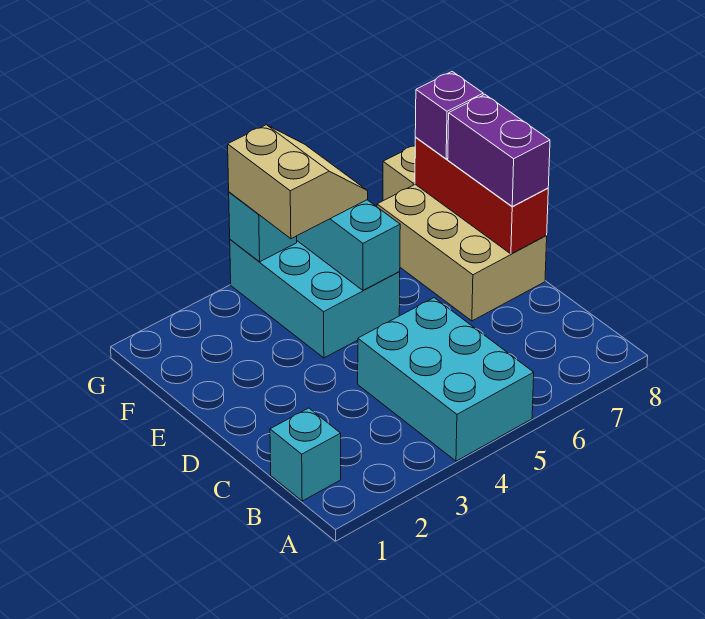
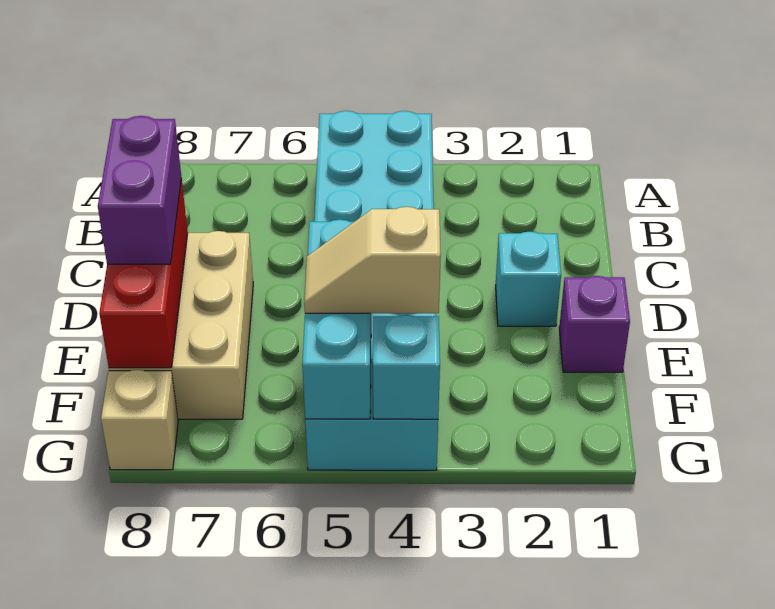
cyan brick B1 level 1 -> cyan brick D2 level 1
tan slope F4:G5 level 3 top 4 -> tan slope F4:F5 level 3 top 4
purple brick F8 level 3 -> purple brick E1 level 1

